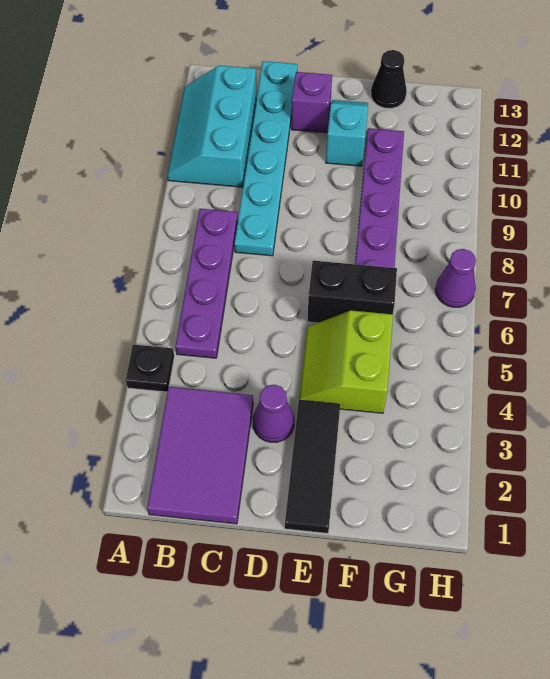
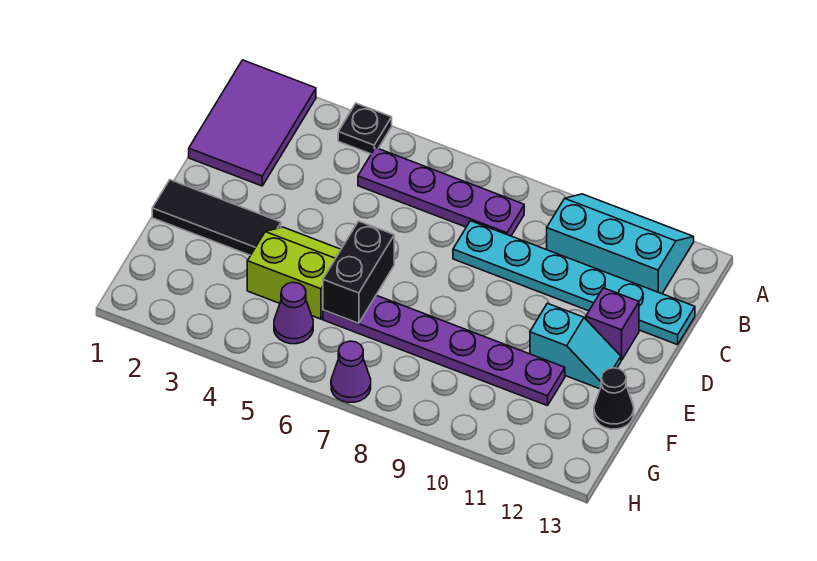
purple tile B1:C3 level 1 -> purple tile A1:C2 level 1
purple cone D3 level 1 -> purple cone G5 level 1

